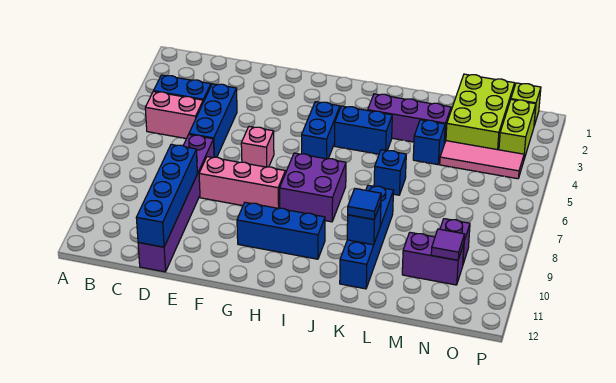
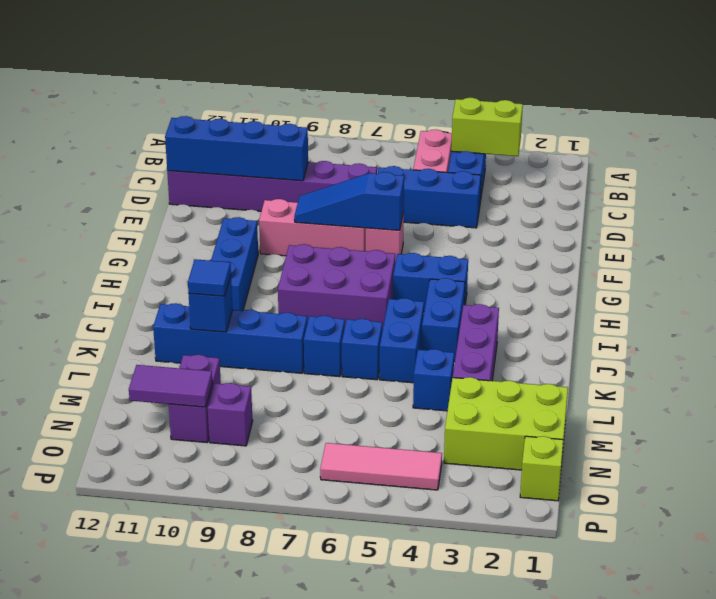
pink brick E8:G8 level 1 -> pink brick F7:F9 level 1
none -> blue slope F6:F8 level 2 top 6
purple brick H7:I8 level 1 -> purple brick H6:I8 level 1
none -> blue brick J5:K5 level 1
none -> blue brick K7 level 1
pink tile M4:O4 level 1 -> pink tile O4:O6 level 1
purple tile N10 level 2 -> purple tile N10:N11 level 2
lime brick O2:O3 level 1 -> lime brick B3:B4 level 2

